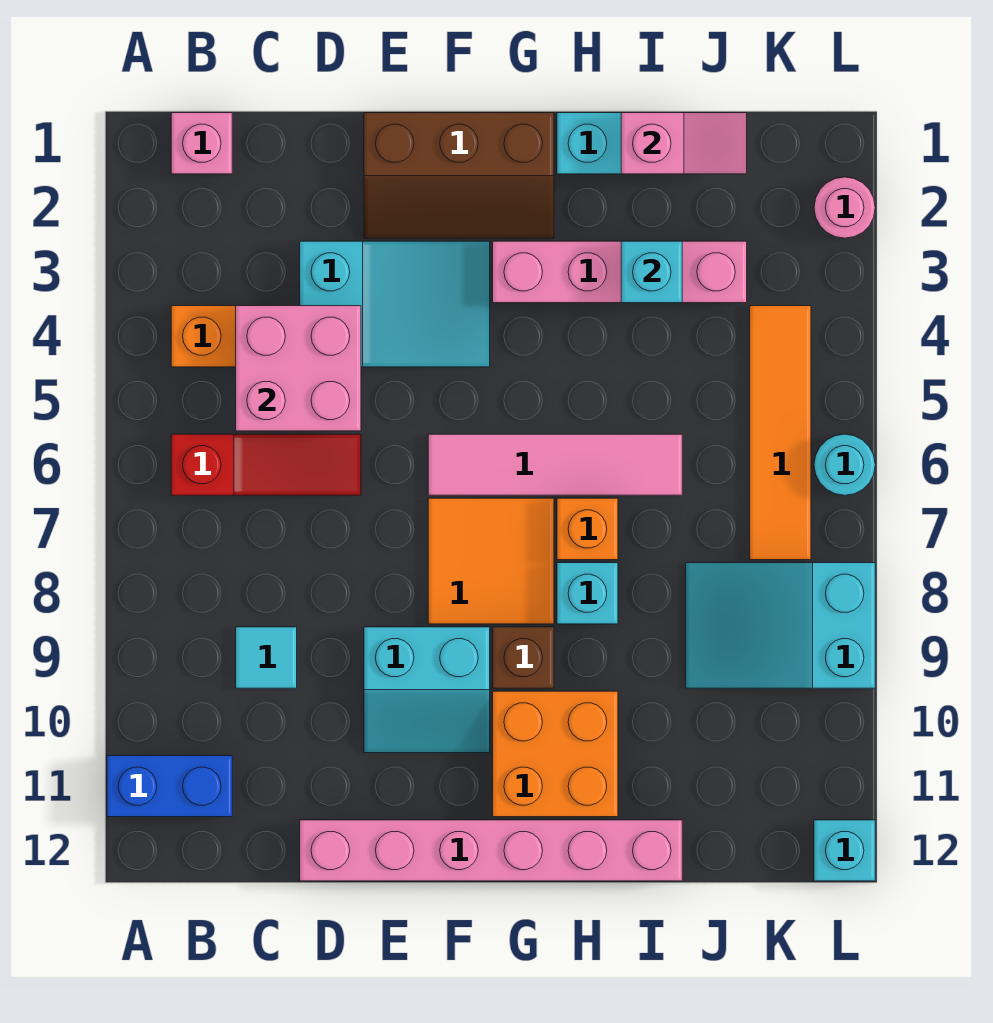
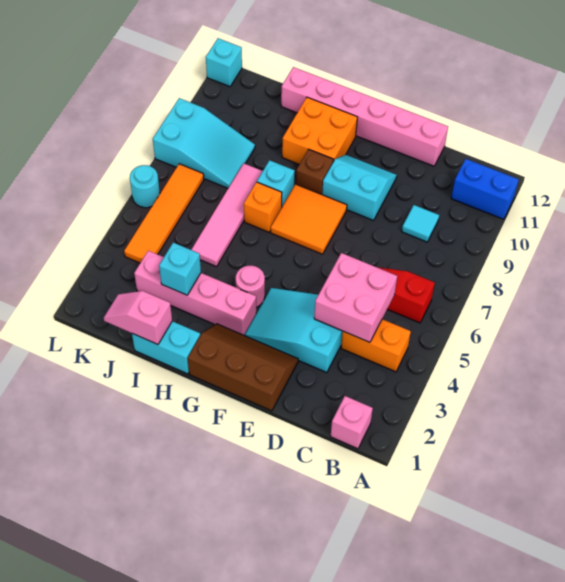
pink tile F6:I6 level 1 -> pink tile I5:I8 level 1
pink round brick L2 level 1 -> pink round brick G4 level 1

